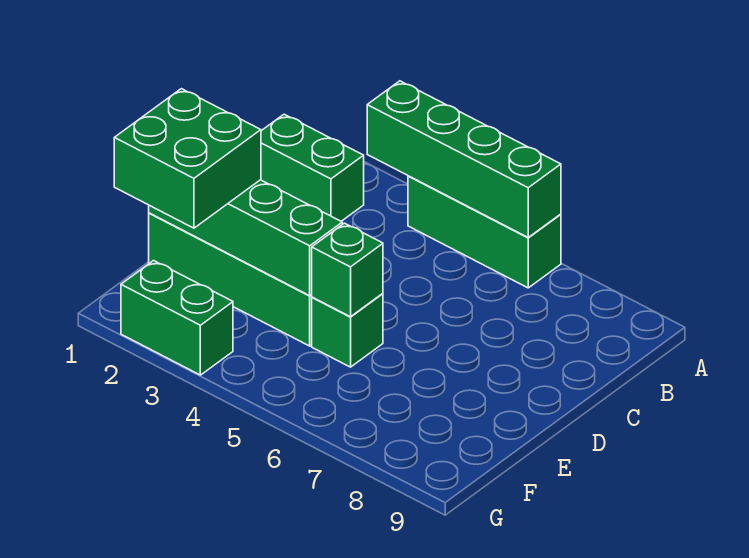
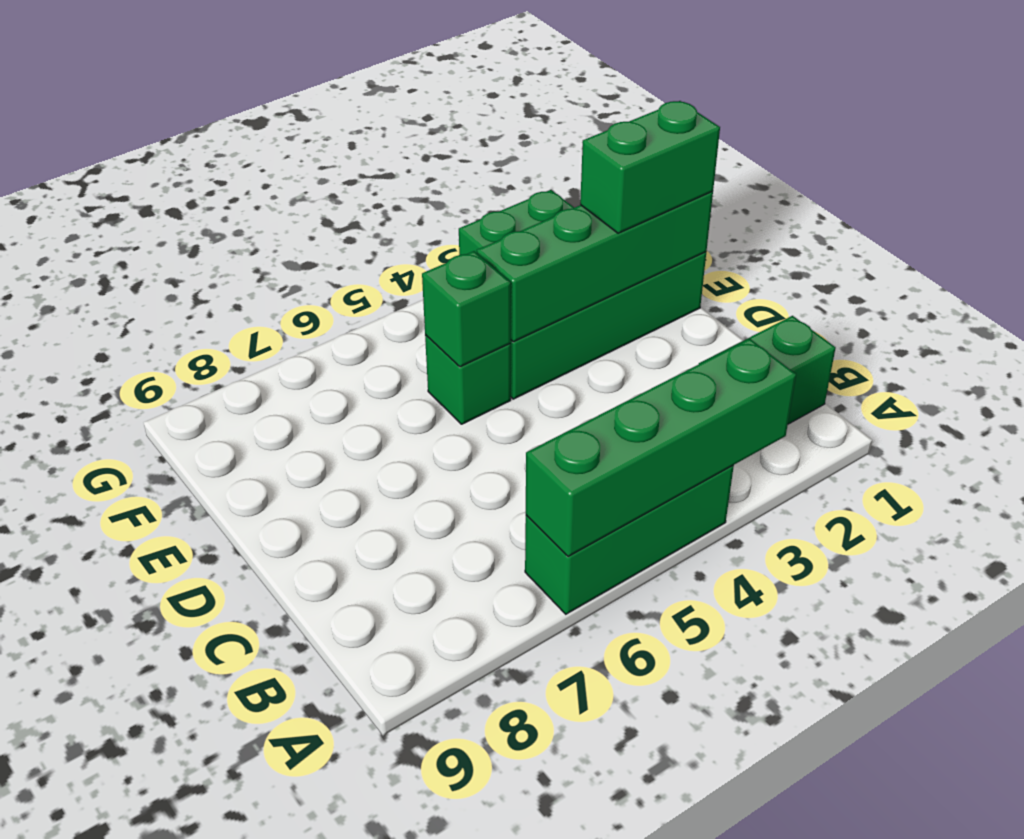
green brick E1:F2 level 3 -> green brick E1:E2 level 3

